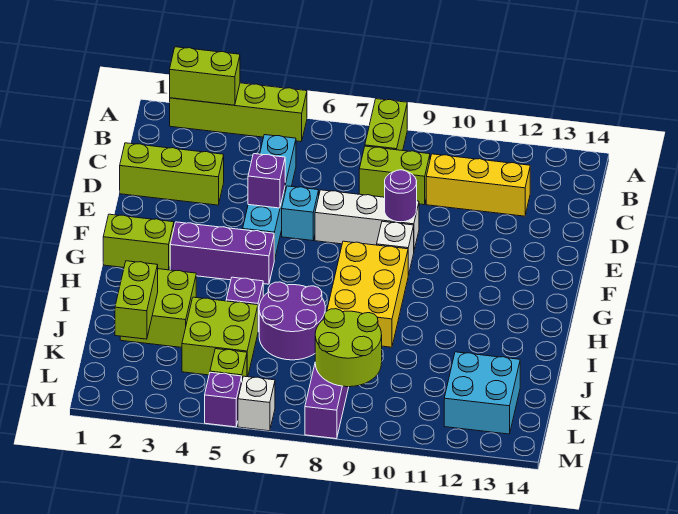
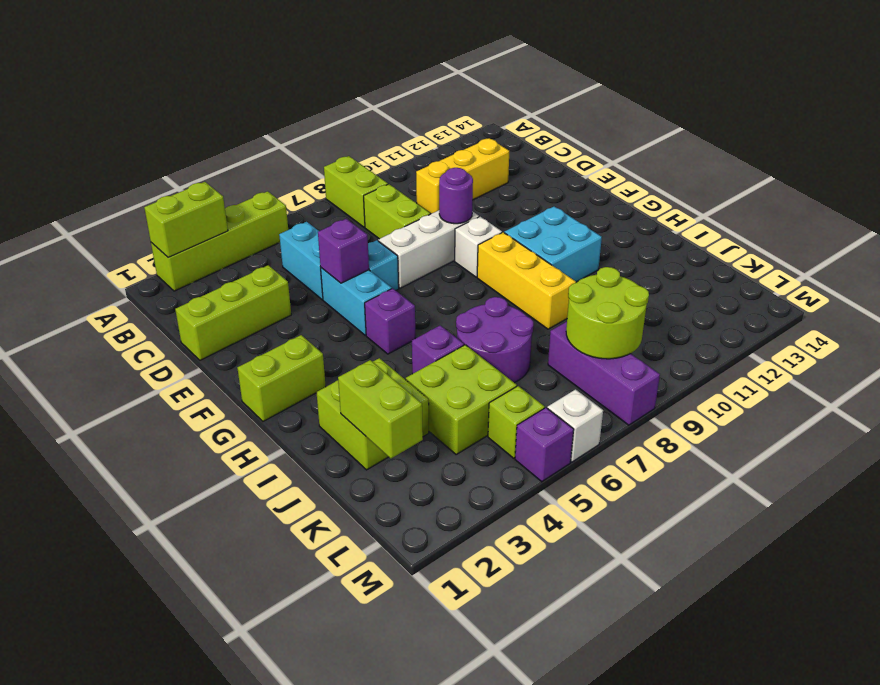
lime brick C8:C9 level 1 -> lime brick C8:D8 level 1
purple brick G3:G5 level 1 -> purple brick G5 level 1
yellow brick G8:I9 level 1 -> yellow brick G9:I9 level 1
cyan brick K12:L13 level 1 -> cyan brick G10:H11 level 1

